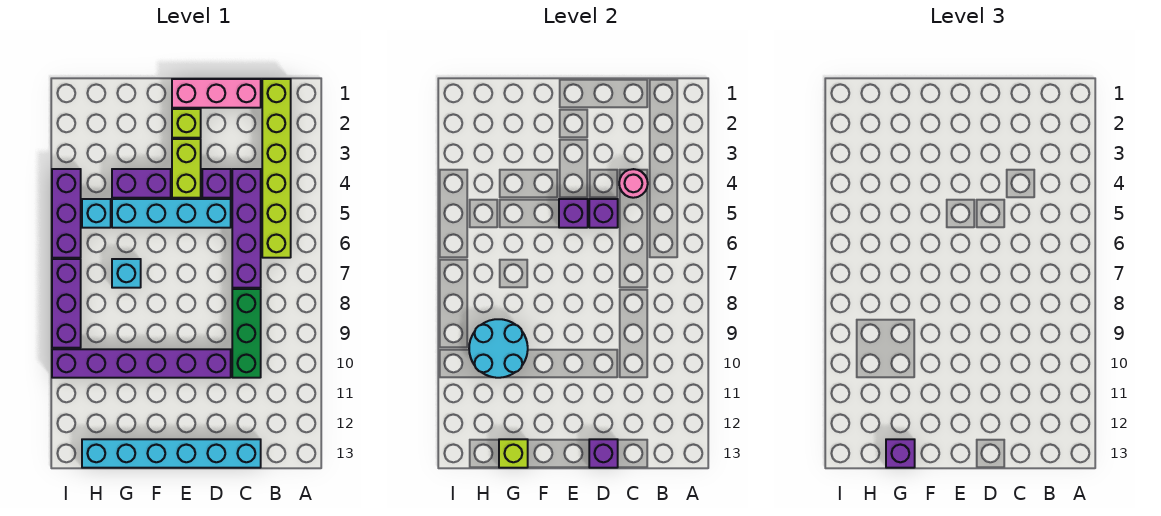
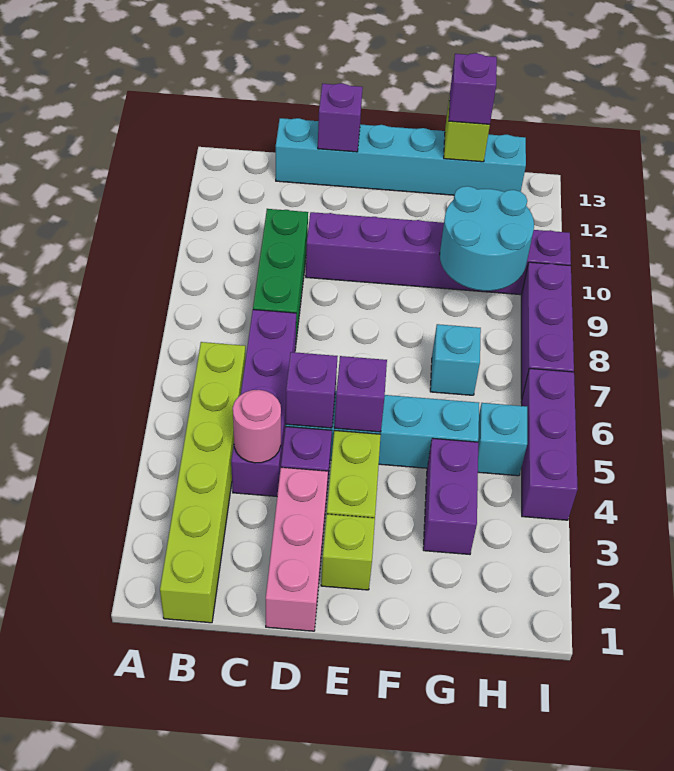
pink brick C1:E1 level 1 -> pink brick D1:D3 level 1
purple brick F4:G4 level 1 -> purple brick G3:G4 level 1

